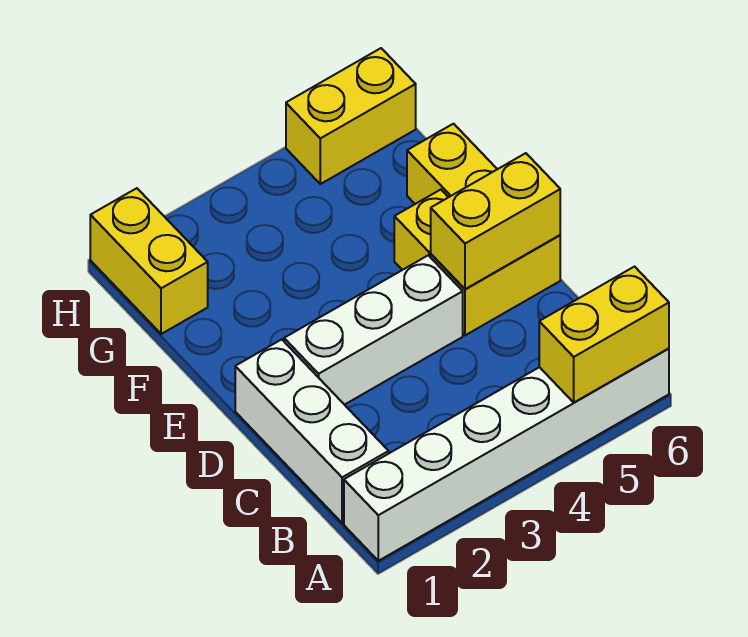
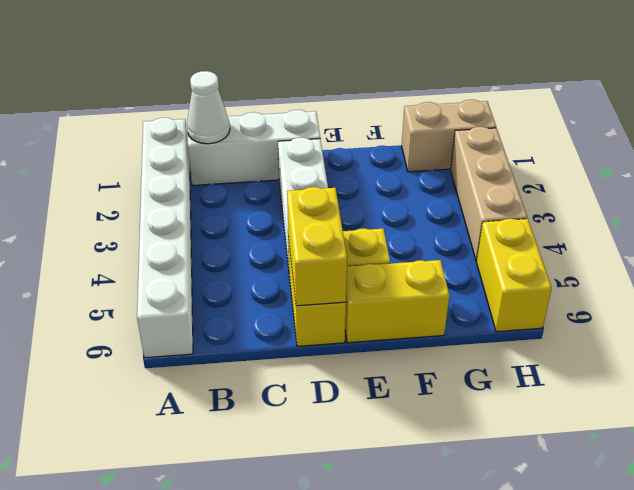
yellow brick A5:A6 level 2 -> none
none -> white cone B1 level 2
yellow brick G1:H1 level 1 -> tan brick G1:H1 level 1
none -> tan brick H2:H4 level 1

